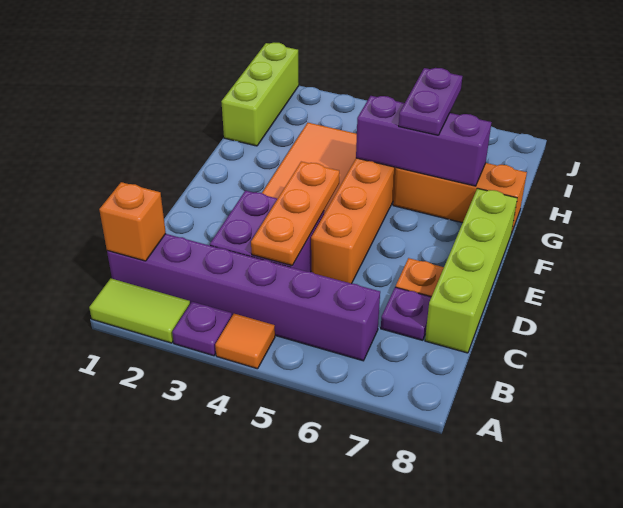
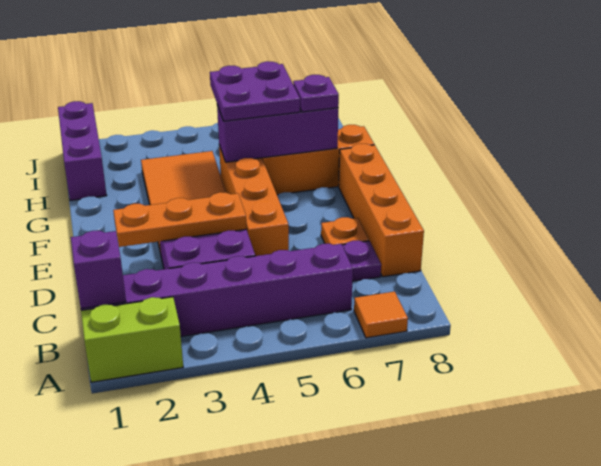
lime tile A1:A2 level 1 -> lime brick A1:A2 level 1
purple plate A3 level 1 -> purple plate G7 level 3
orange tile A4 level 1 -> orange tile A7 level 1
orange brick B1 level 2 -> purple brick B1 level 2
orange plate C4:E4 level 2 -> orange plate D2:D4 level 2
lime brick C8:F8 level 1 -> orange brick C8:F8 level 1
purple plate G6:H6 level 3 -> purple plate G5:H6 level 3
lime brick H1:J1 level 1 -> purple brick H1:J1 level 1

